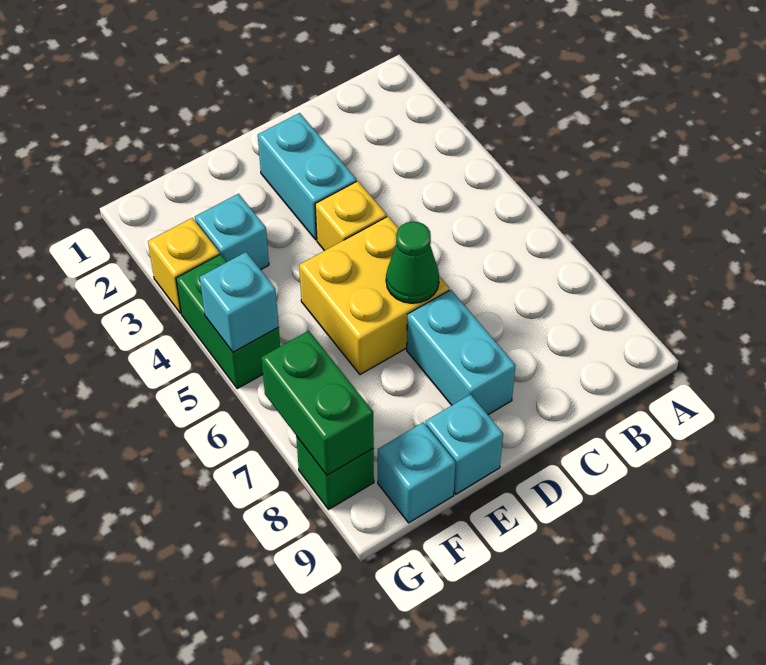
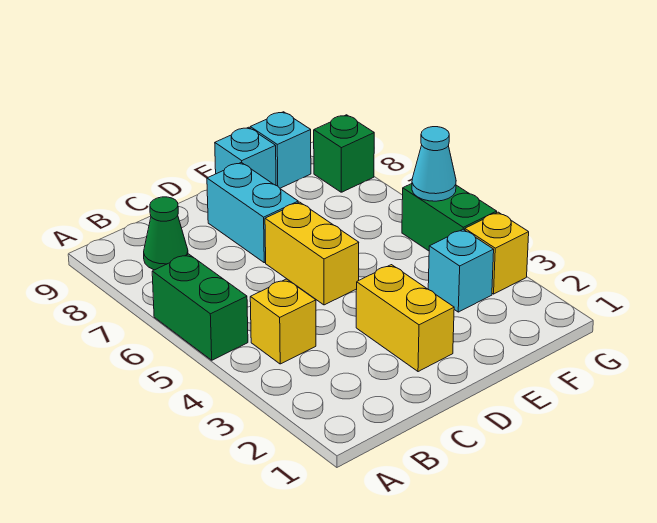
cyan brick D2:D3 level 1 -> yellow brick D2:D3 level 1
yellow brick D4 level 1 -> yellow brick B4 level 1
yellow brick D5:E6 level 1 -> yellow brick D5:D6 level 1
green cone D6 level 2 -> green cone B8 level 1
cyan brick G5 level 2 -> cyan cone G5 level 2
green brick G7:G8 level 2 -> green brick A5:A6 level 1

